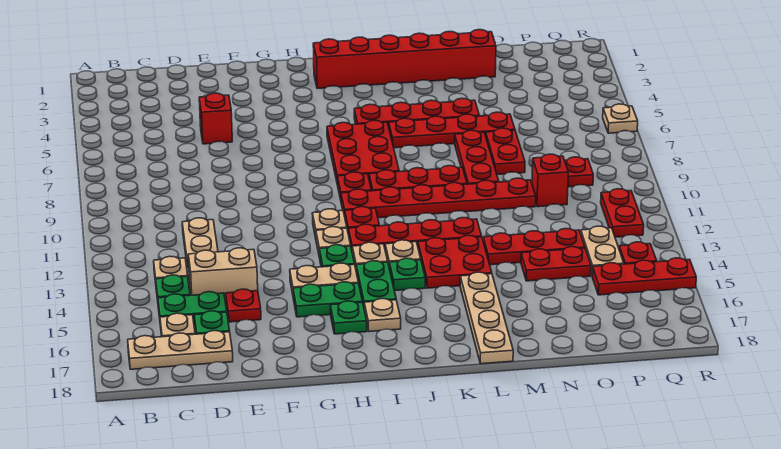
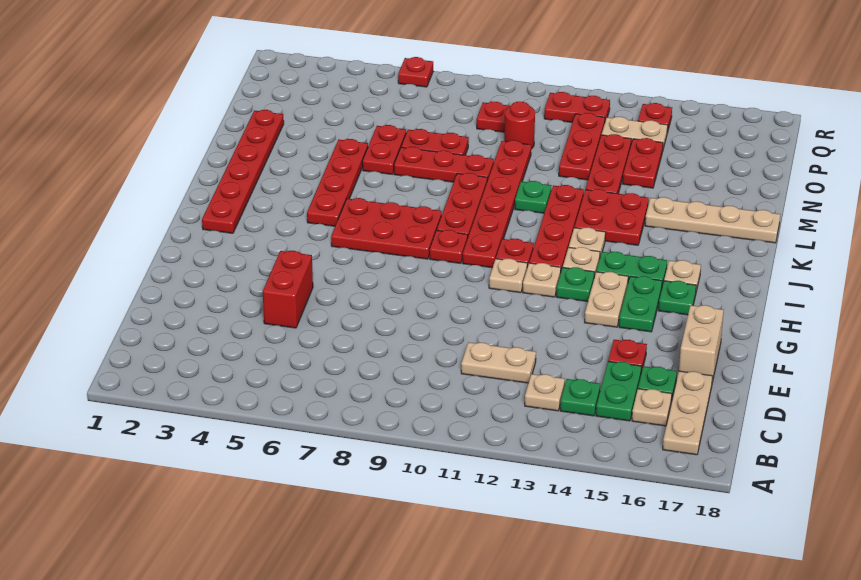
tan brick D14:E14 level 1 -> tan brick E17:F17 level 1
red brick E5 level 1 -> red brick E5:F5 level 1
red brick I2:N2 level 1 -> red plate I2:N2 level 1
green plate J14 level 1 -> green plate L11 level 1
red plate K6:N6 level 1 -> red plate M6:N6 level 1
red brick O10 level 1 -> red round brick O10 level 1
red plate P15:R15 level 1 -> red plate N12:P12 level 1
tan plate R6 level 1 -> red plate R6 level 1

